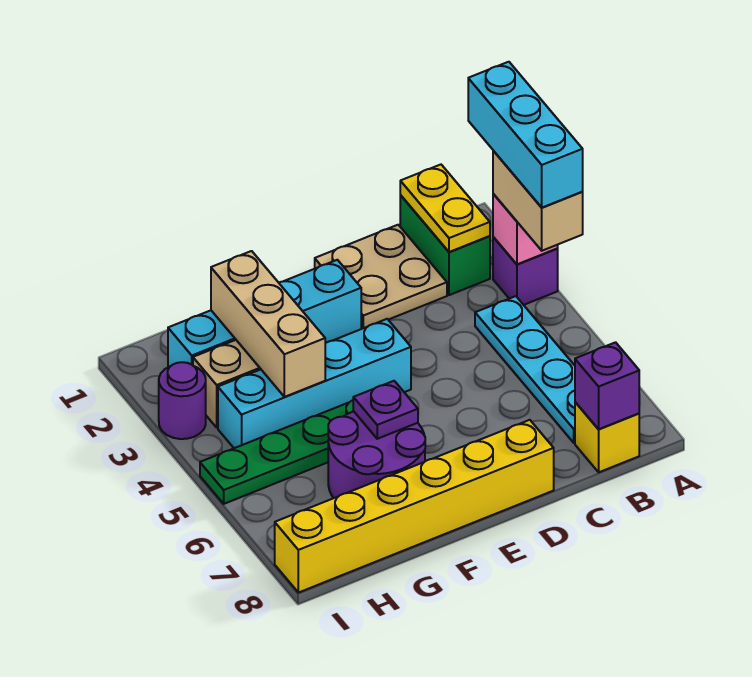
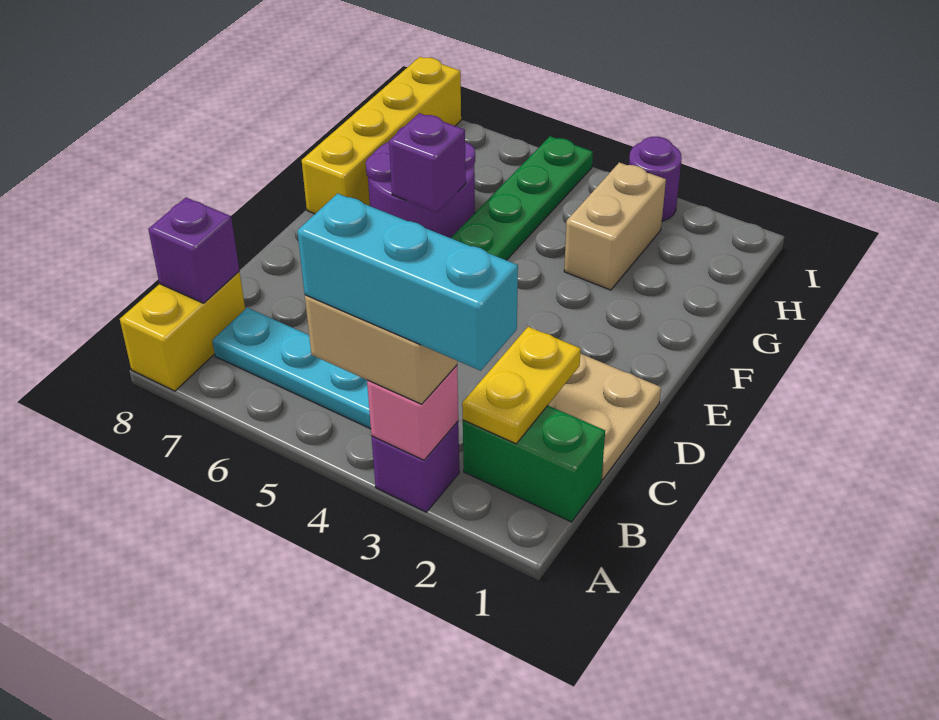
yellow plate B1:B2 level 2 -> yellow plate B2:C2 level 2
yellow brick B8 level 1 -> yellow brick A8:B8 level 1
yellow brick D8:I8 level 1 -> yellow brick F8:I8 level 1
cyan brick E2:H2 level 1 -> none
cyan brick E4:H4 level 1 -> none
purple plate F6 level 2 -> purple brick F6 level 2
tan brick G2:G4 level 2 -> none

